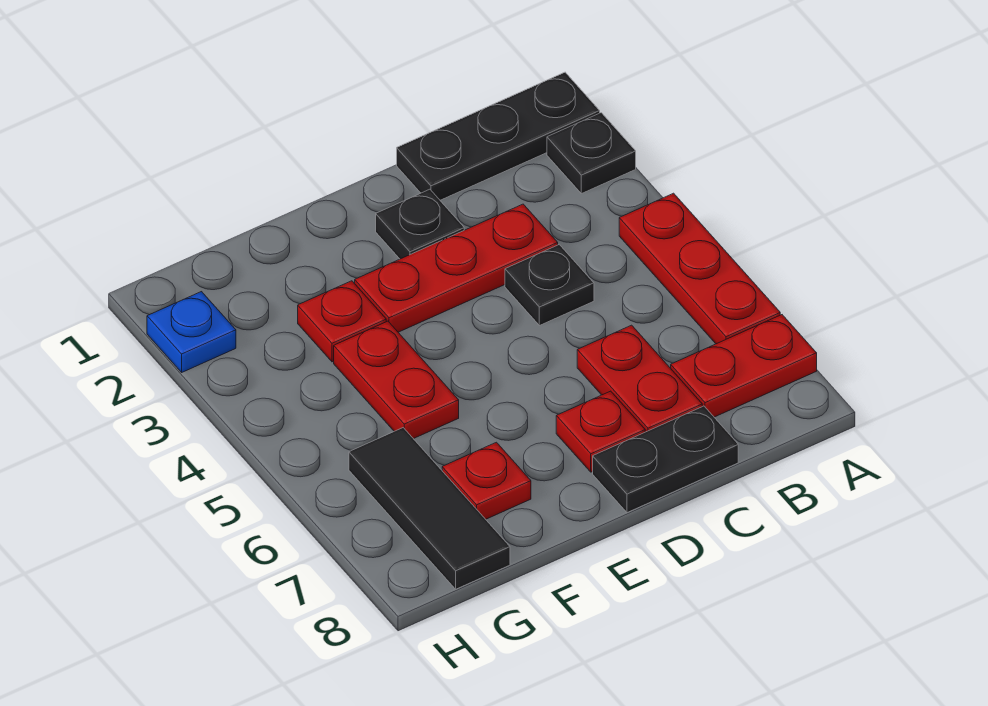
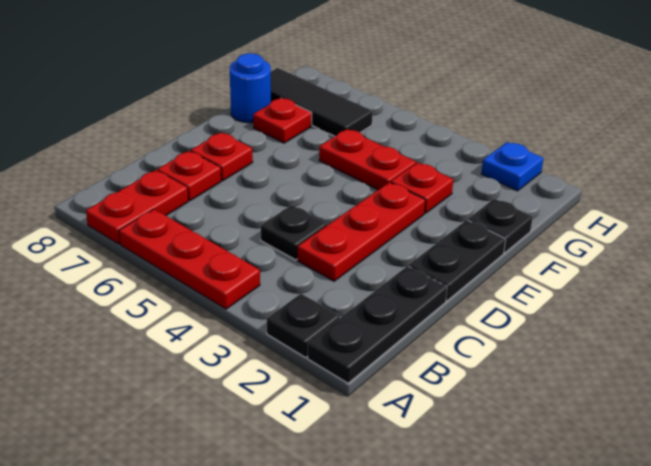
red plate C6:C7 level 1 -> red plate C7 level 1
black plate C8:D8 level 1 -> black plate D1:E1 level 1
black plate D2 level 1 -> black plate F1 level 1
none -> blue round brick F8 level 1

